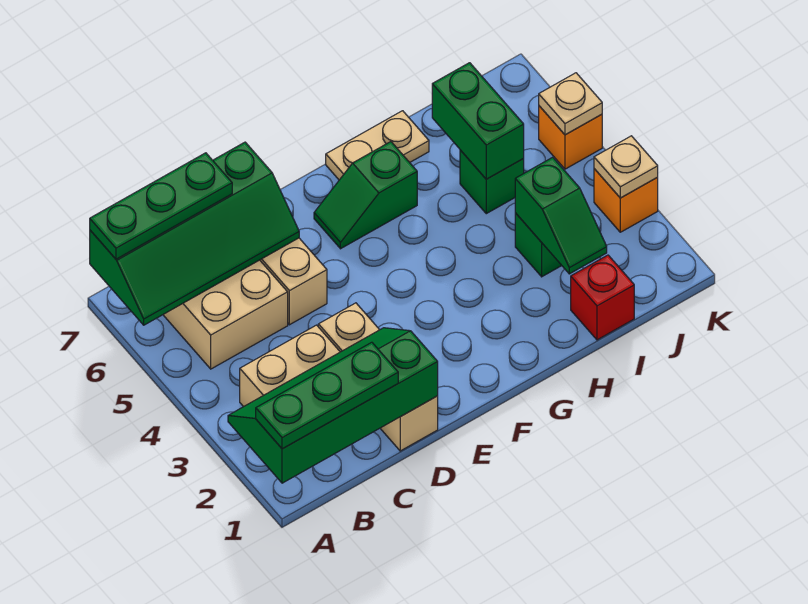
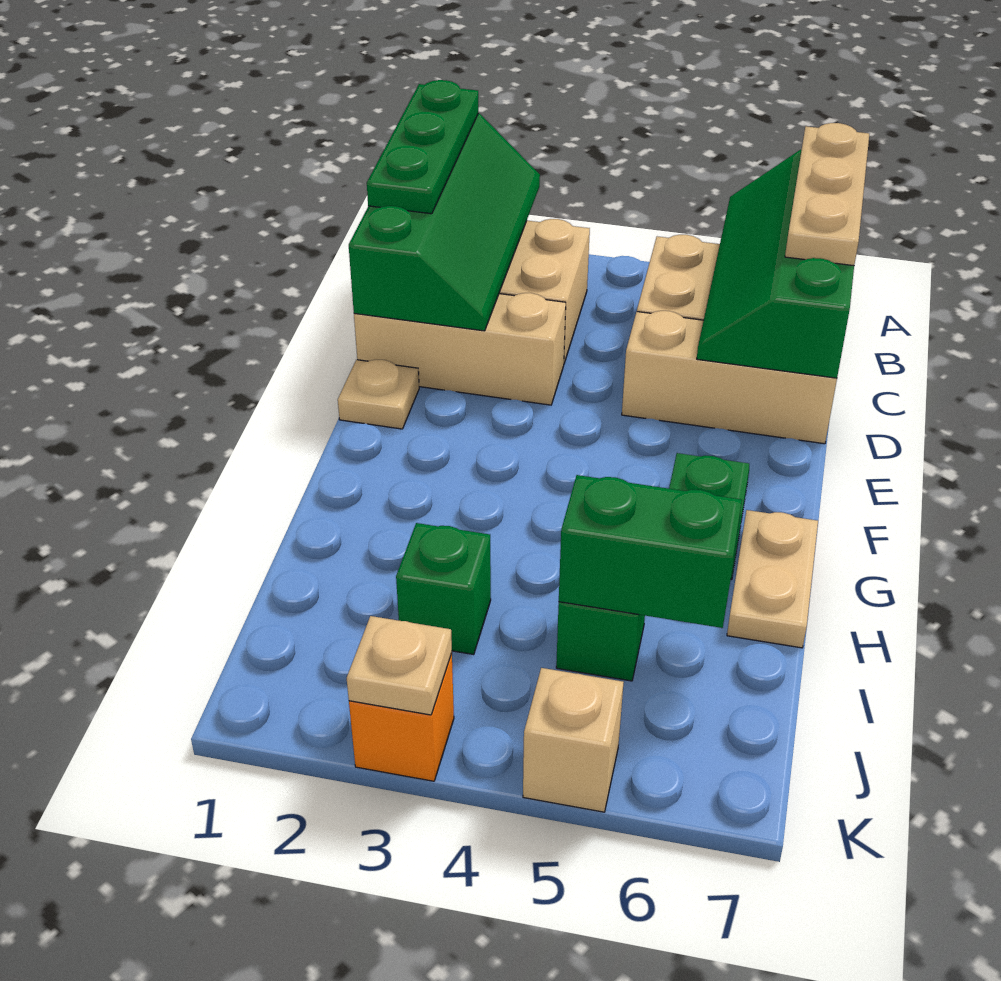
green plate A7:C7 level 3 -> tan plate A7:C7 level 3
red brick I1 level 1 -> none
green slope I2:I3 level 2 top 3 -> none
orange brick K5 level 1 -> tan brick K5 level 1
tan plate K5 level 2 -> tan plate E1 level 1

